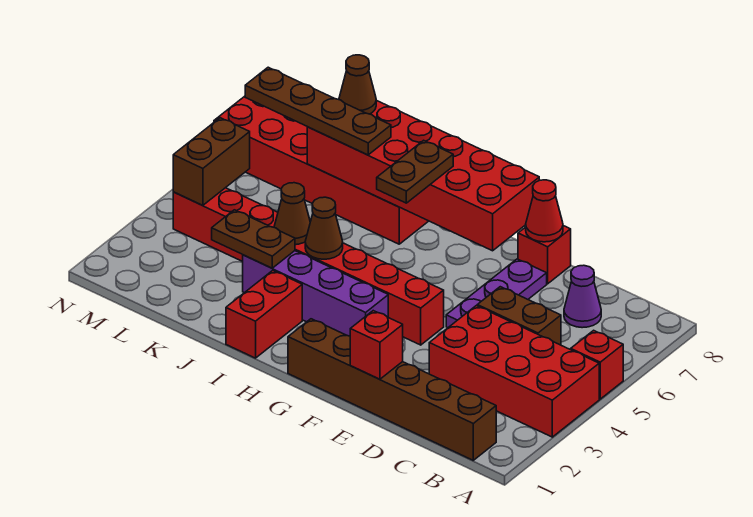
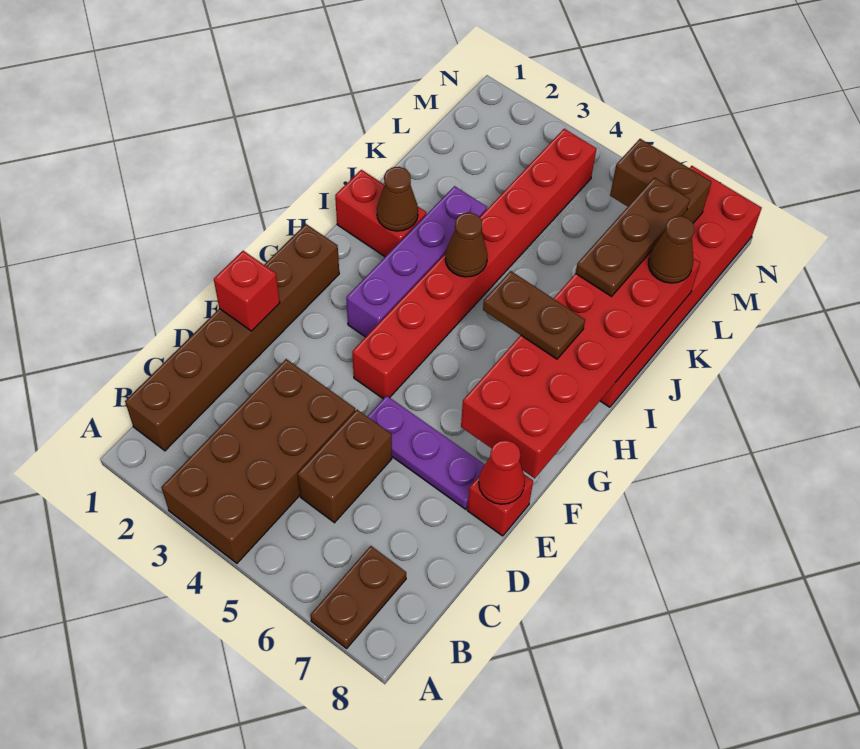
red brick A3:D4 level 1 -> brown brick A3:D4 level 1
red brick A5 level 1 -> none
purple cone C7 level 1 -> none
brown plate J3:K3 level 2 -> brown plate A7:B7 level 1
brown cone J4 level 2 -> brown cone I2 level 2
brown plate J7:M7 level 3 -> brown plate J7:L7 level 3
brown brick M4:M5 level 2 -> brown brick M6:M7 level 2

